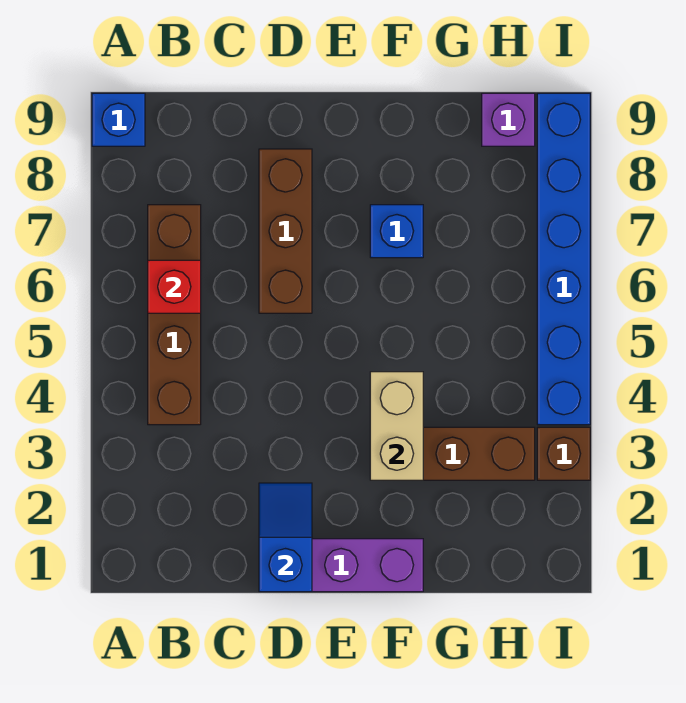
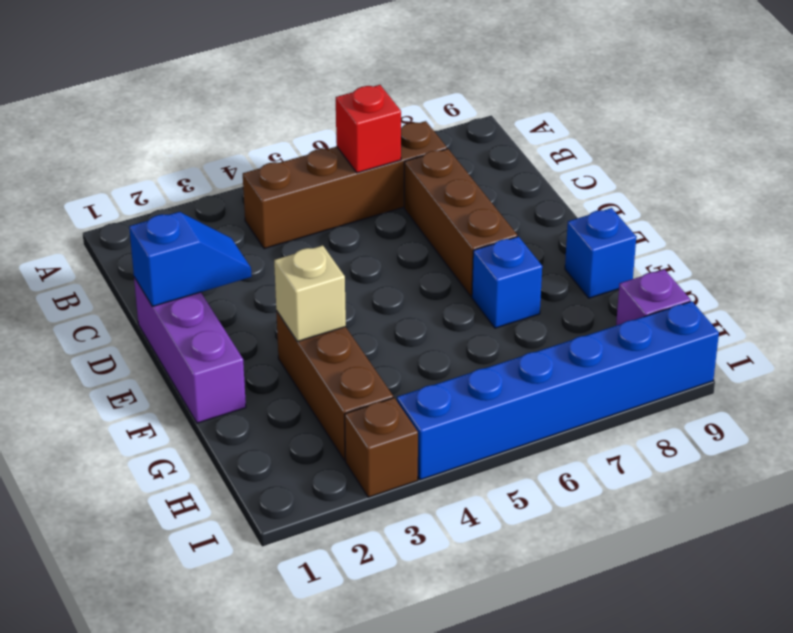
blue brick A9 level 1 -> blue brick F9 level 1
brown brick D6:D8 level 1 -> brown brick C7:E7 level 1
tan brick F3:F4 level 2 -> tan brick F3 level 2

